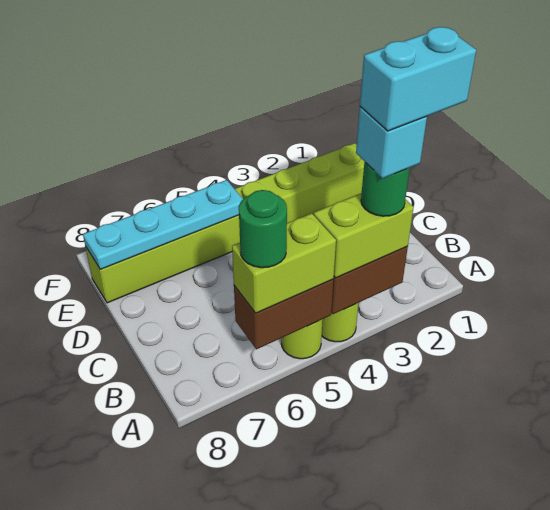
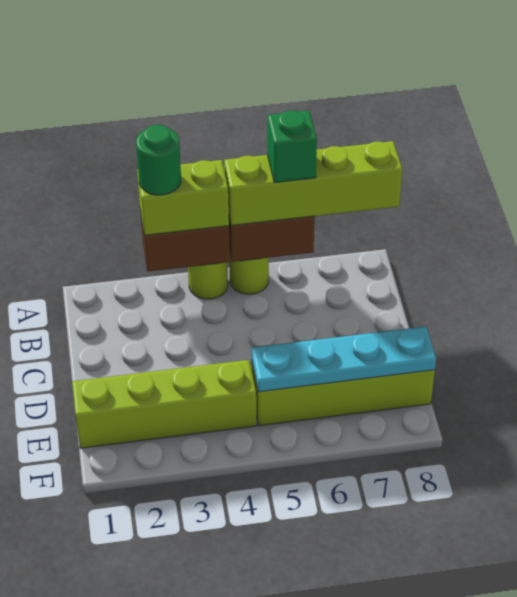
cyan brick A2:A3 level 6 -> none
cyan brick A3 level 5 -> none
lime brick A5:A6 level 3 -> lime brick A5:A8 level 3
green round brick A6 level 4 -> green brick A6 level 4

